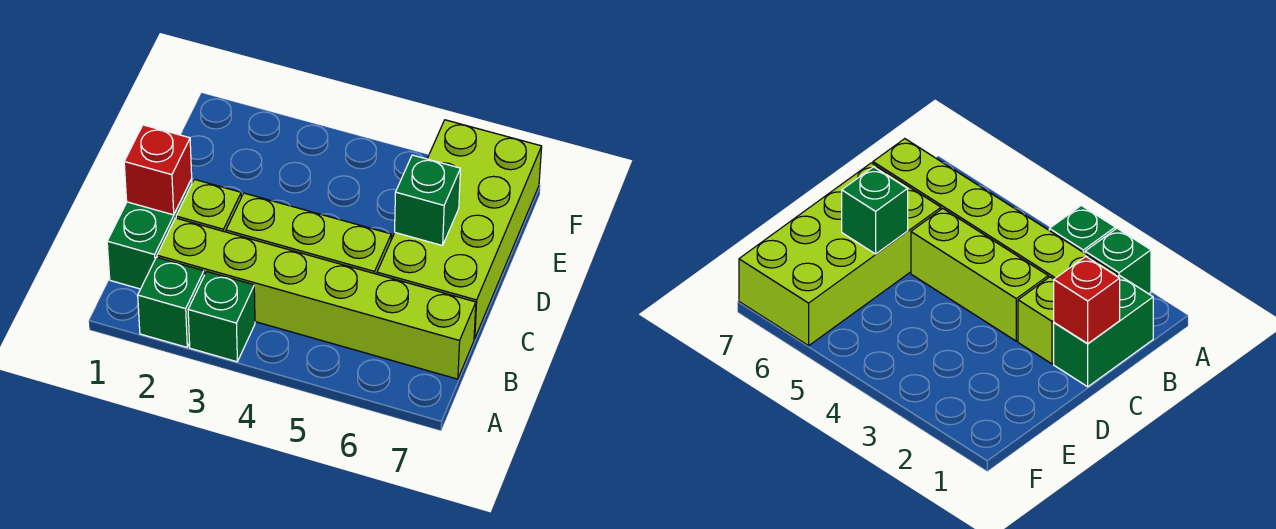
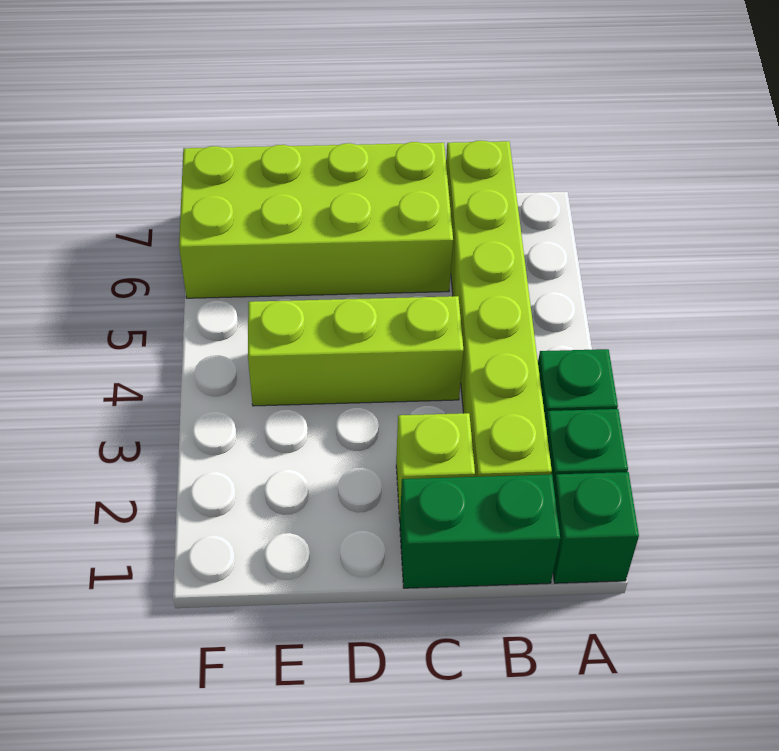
red brick C1 level 2 -> none
lime brick C3:C5 level 1 -> lime brick C4:E4 level 1
green brick D6 level 2 -> green brick A1 level 1

